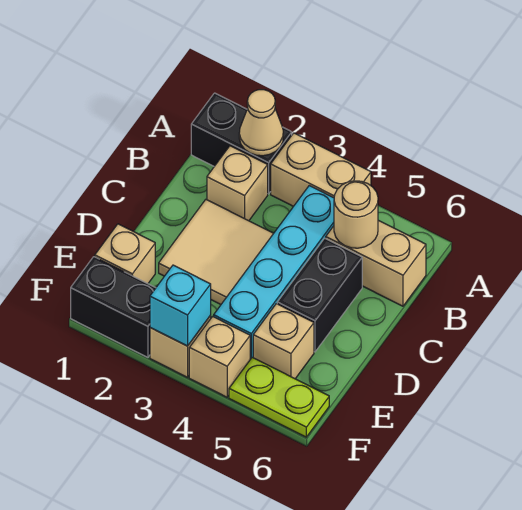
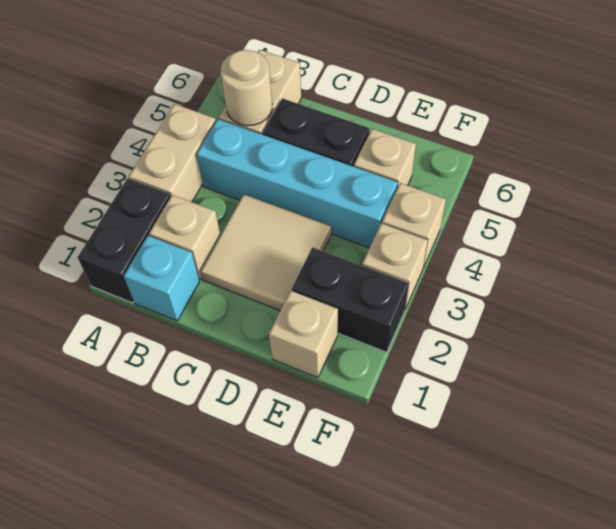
tan cone A2 level 2 -> none
black brick F1:F2 level 1 -> black brick E2:F2 level 1
cyan brick F3 level 2 -> cyan brick B1 level 1
lime plate F5:F6 level 1 -> none

